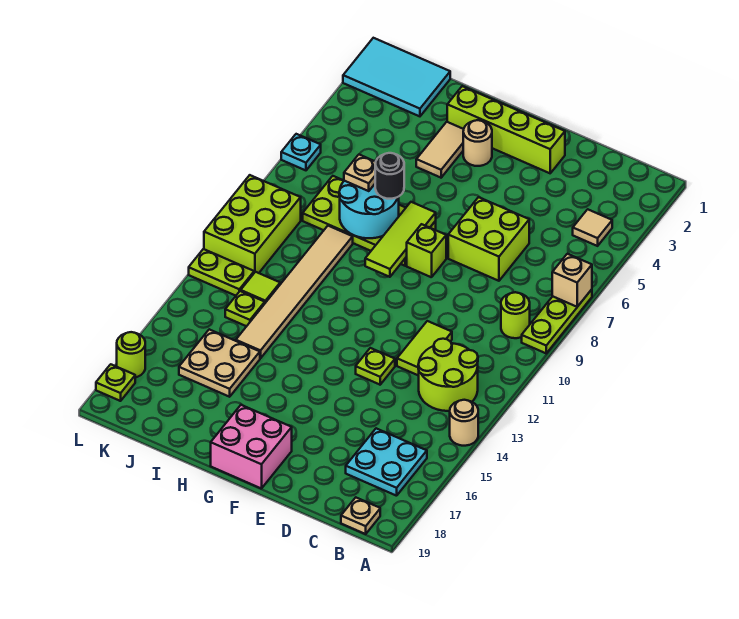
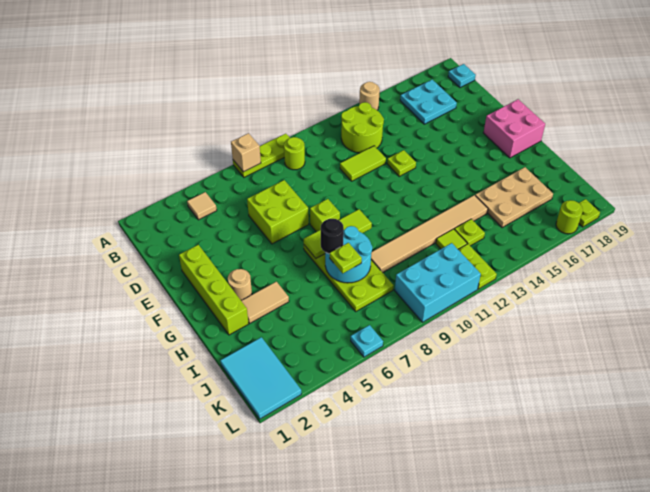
tan plate B19 level 1 -> cyan plate B19 level 1
tan plate I7 level 3 -> lime plate I7 level 3
tan plate I15:J16 level 1 -> tan plate I15:J17 level 1
lime brick K9:L11 level 1 -> cyan brick K9:L11 level 1

